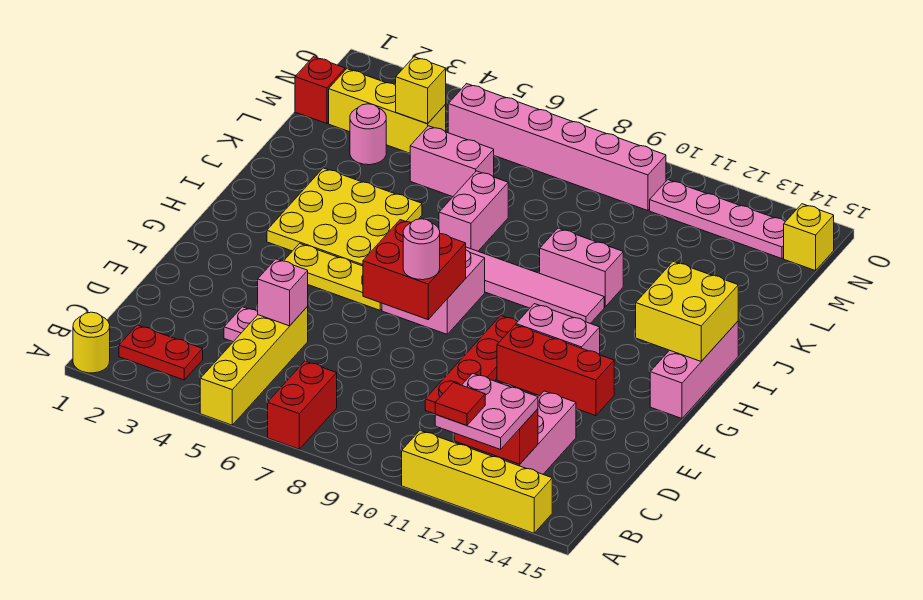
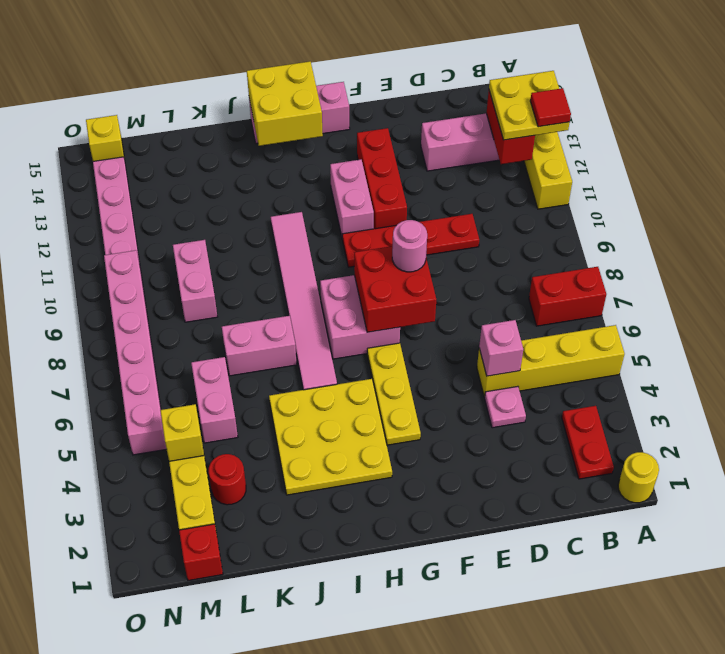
pink plate A12:B13 level 3 -> yellow plate A12:B13 level 3
pink brick J10:J11 level 1 -> pink brick L9:L10 level 1
pink round brick L3 level 1 -> red round brick L3 level 1

